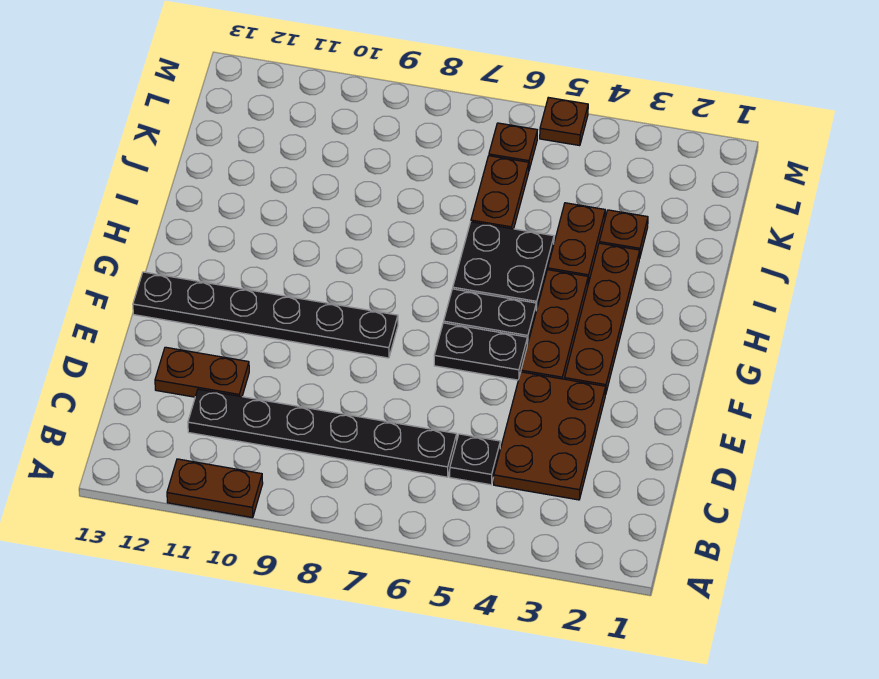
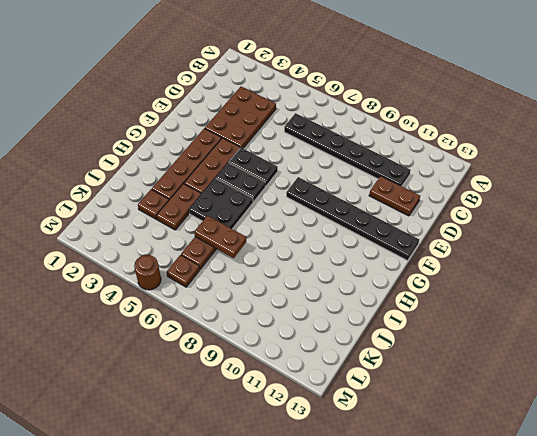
brown plate A10:A11 level 1 -> brown plate J6:J7 level 2
black plate C5 level 1 -> none
brown plate M5 level 1 -> brown round brick M5 level 1

